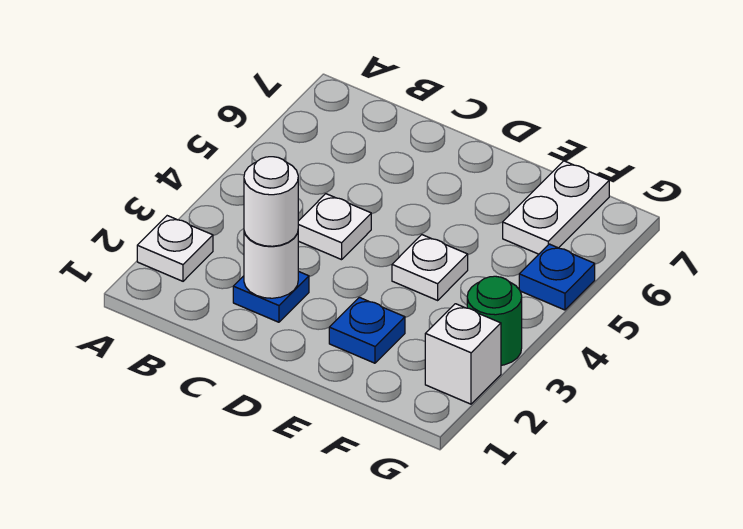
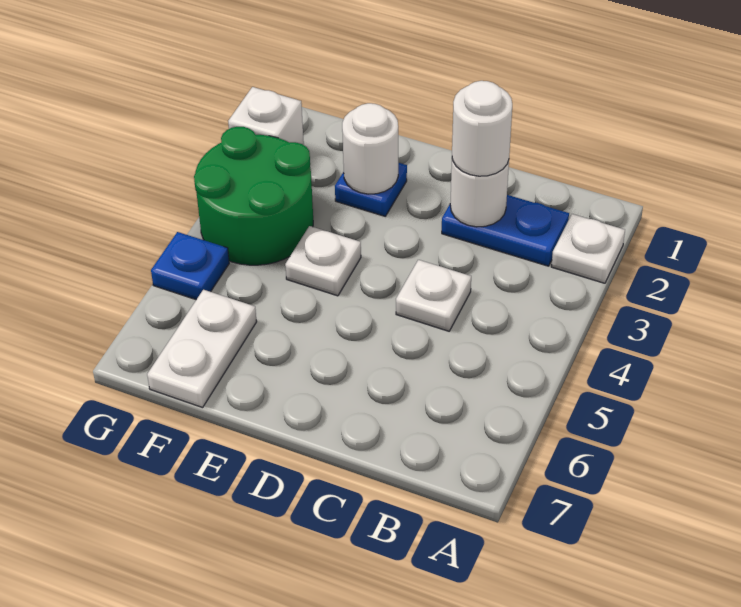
blue plate C2 level 1 -> blue plate B2:C2 level 1
none -> white round brick E2 level 2
green round brick G3 level 1 -> green round brick F3:G4 level 1

